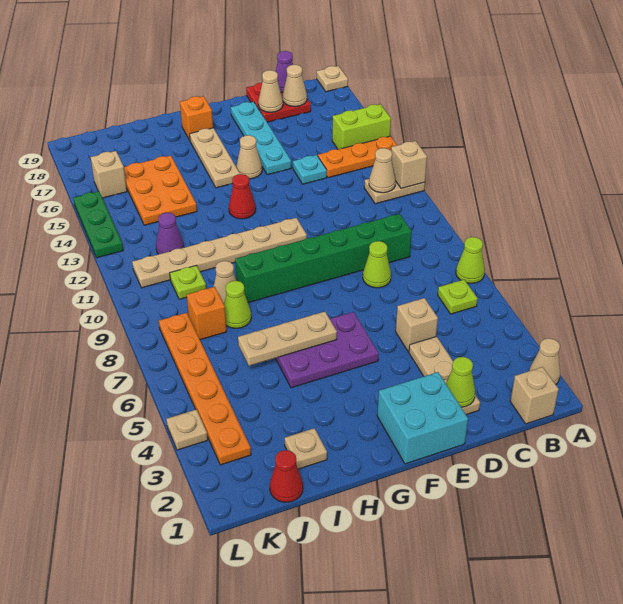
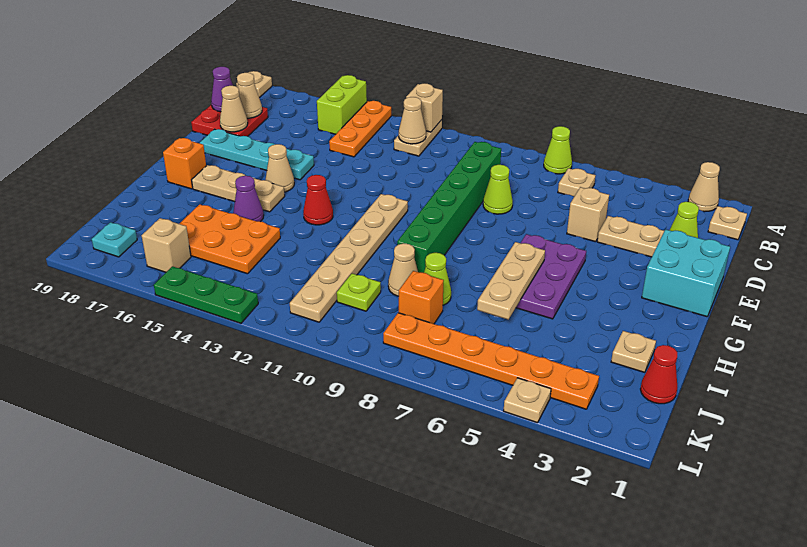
tan brick B1 level 1 -> tan plate B1 level 1
lime plate B6 level 1 -> tan plate B6 level 1
cyan plate D14 level 1 -> cyan plate K18 level 1
purple cone J12 level 1 -> purple cone H15 level 1

